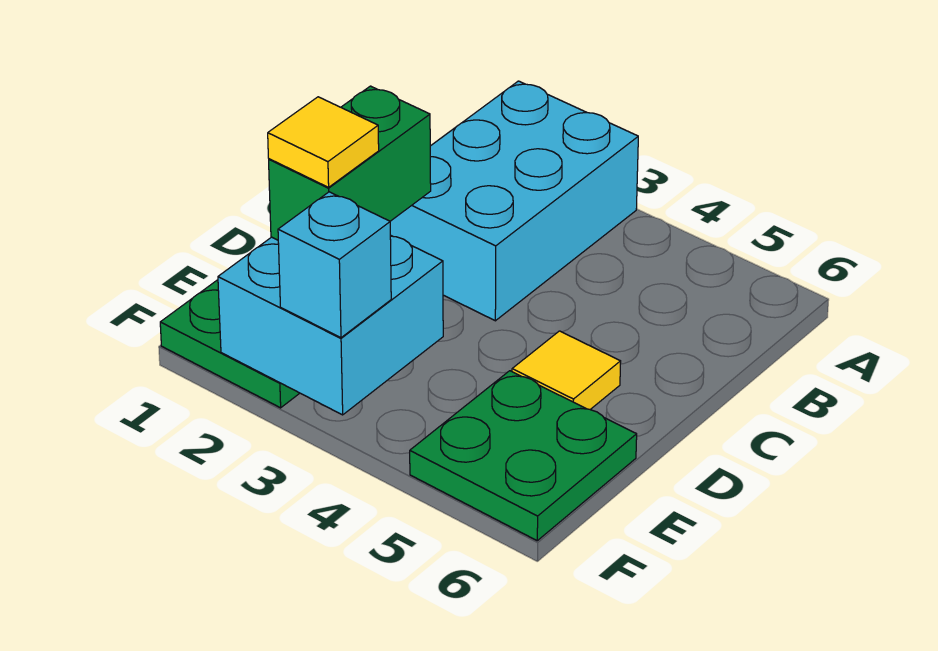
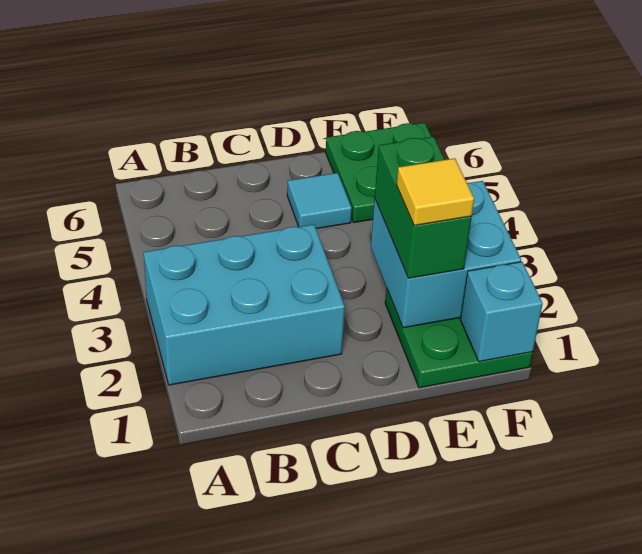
green brick D2:E2 level 3 -> green brick E2:E3 level 3
yellow tile D5 level 1 -> cyan tile D5 level 1
cyan brick F3 level 3 -> cyan brick F1 level 2

